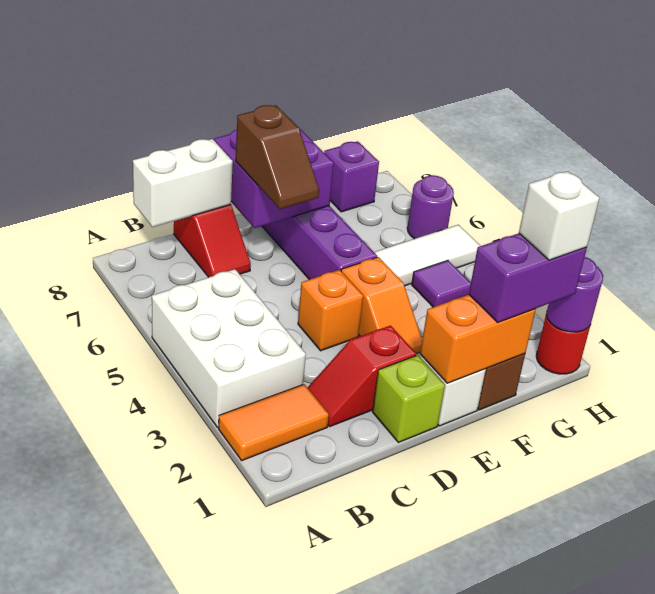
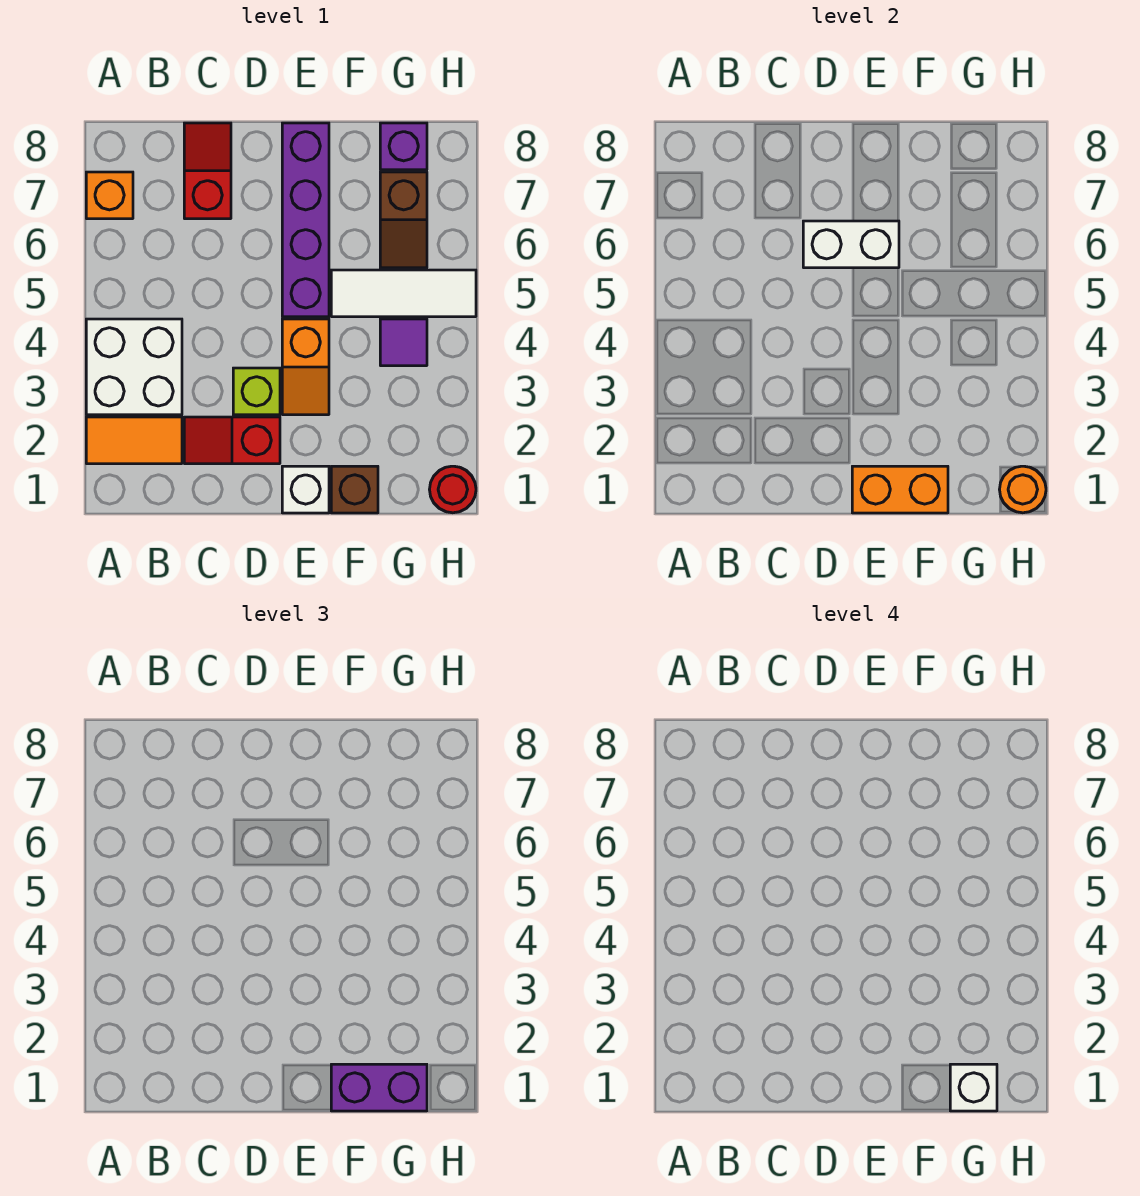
white brick A3:B5 level 1 -> white brick A3:B4 level 1
white brick B8:C8 level 2 -> white brick D6:E6 level 2
red slope C7:C8 level 1 top 8 -> red slope C7:C8 level 1 top 7
lime brick D1 level 1 -> lime brick D3 level 1
orange brick D4 level 1 -> orange brick A7 level 1
brown slope D6:D7 level 3 top 7 -> brown slope G6:G7 level 1 top 7
purple brick D7:E8 level 2 -> none
purple round brick H1 level 2 -> orange round brick H1 level 2
purple round brick H6 level 1 -> none

